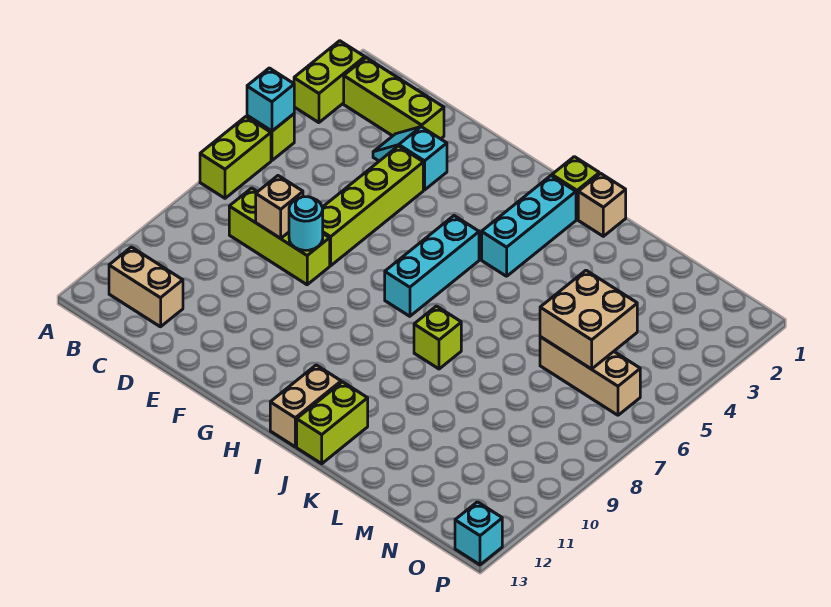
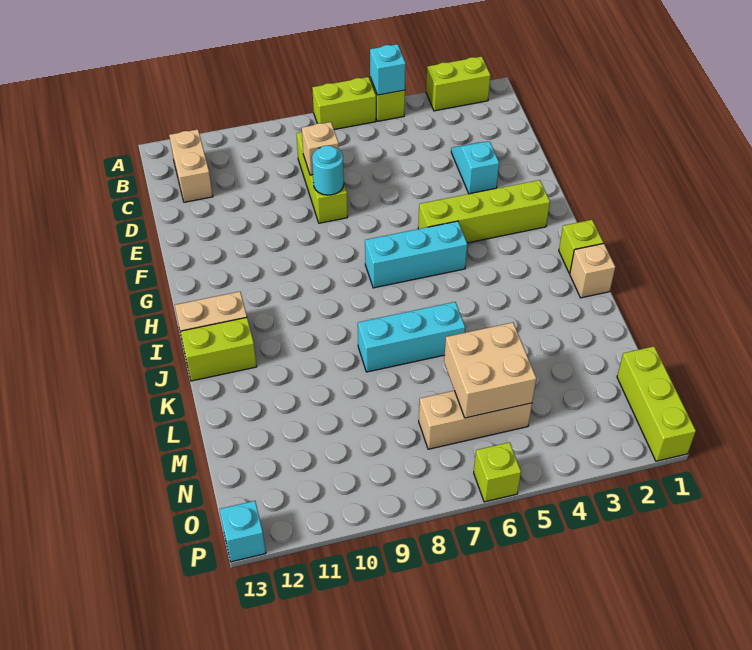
lime brick B2:D2 level 1 -> lime brick N1:P1 level 1
lime brick E4:E7 level 1 -> lime brick G2:G5 level 1
cyan brick I2:I4 level 1 -> cyan brick K6:K8 level 1
lime brick J8 level 1 -> lime brick P6 level 1
tan brick M6:O6 level 1 -> tan brick N5:N7 level 1

